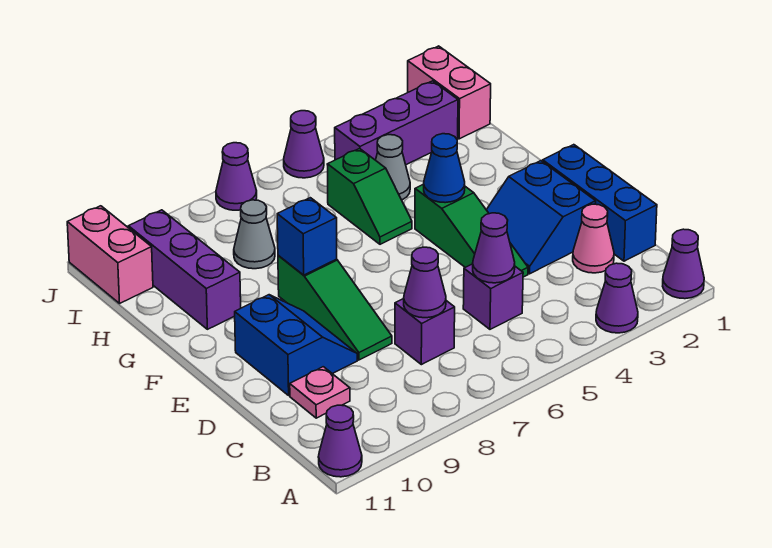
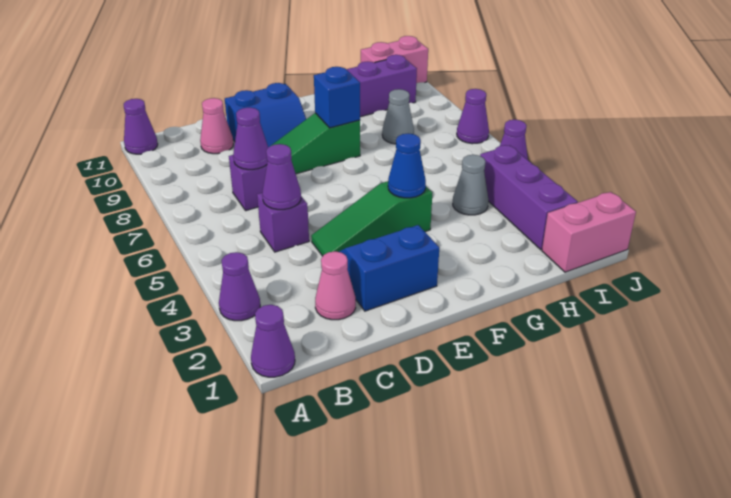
blue brick C1:E1 level 1 -> none
pink plate C10 level 1 -> pink cone C10 level 1
green slope G5:H5 level 1 top H -> none

